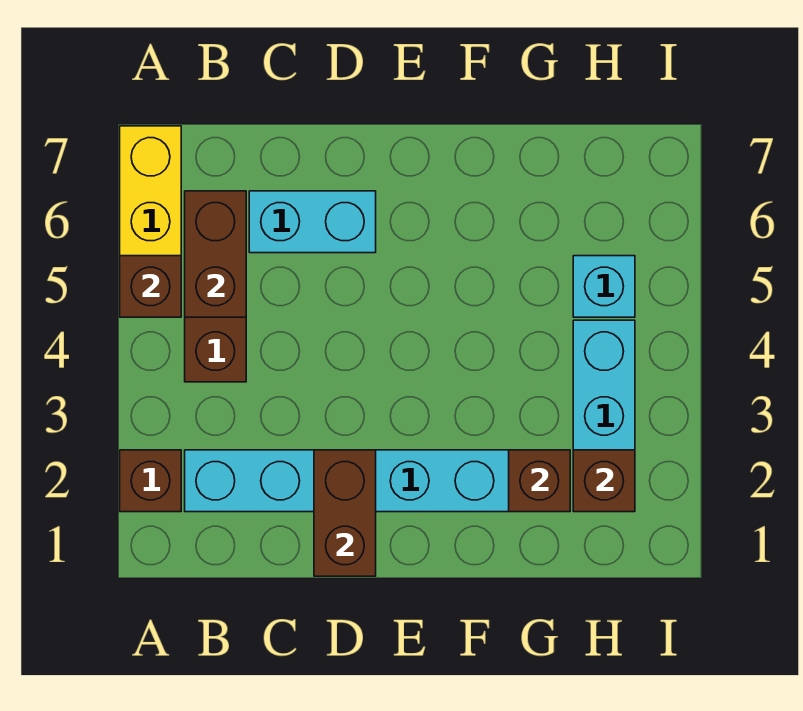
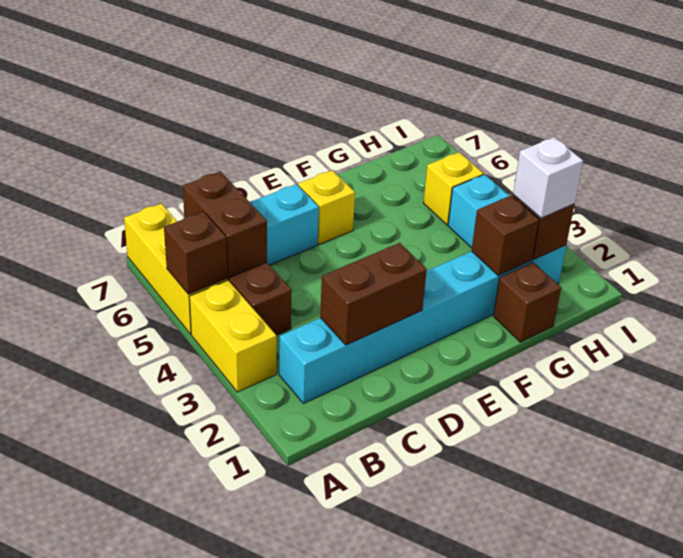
brown brick A2 level 1 -> brown brick G1 level 1
none -> yellow brick A3:A4 level 1
brown brick D1:D2 level 2 -> brown brick C2:D2 level 2
none -> yellow brick E6 level 1
none -> white brick H2 level 3
cyan brick H5 level 1 -> yellow brick H5 level 1

